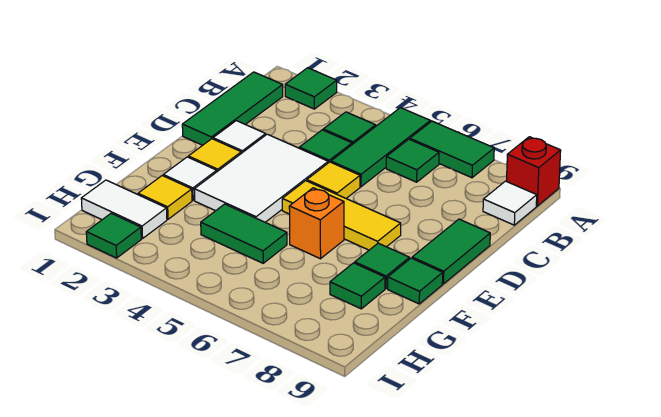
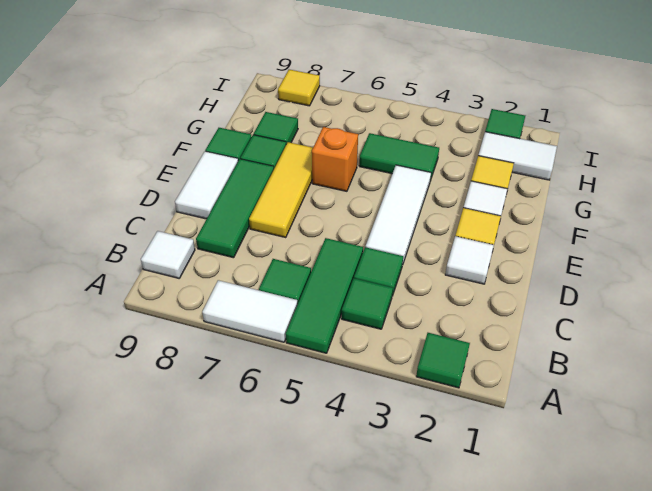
green tile A6:A7 level 1 -> white tile A6:A7 level 1
red brick A9 level 1 -> none
green tile B1:D1 level 1 -> green tile C8:E8 level 1
white tile D3:F4 level 1 -> white tile D4:F4 level 1
yellow tile D5 level 1 -> yellow tile I8 level 1
green tile D9:E9 level 1 -> white tile D9:E9 level 1
yellow tile E5:E7 level 1 -> yellow tile D7:F7 level 1

